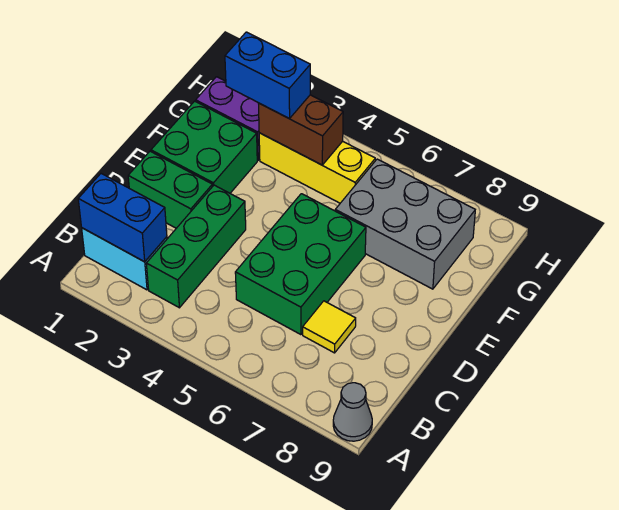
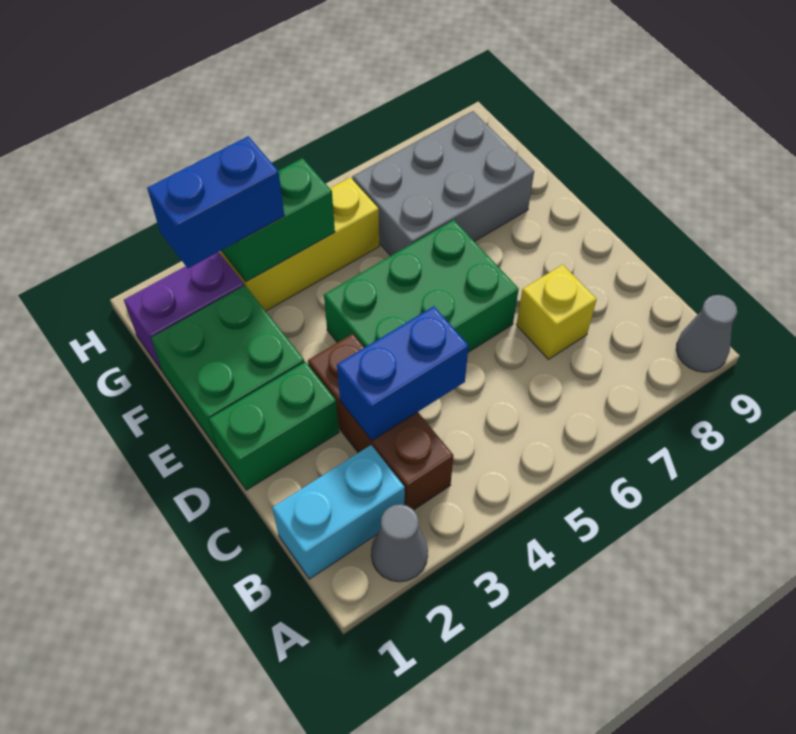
none -> grey cone A2 level 1
blue brick B1:B2 level 2 -> blue brick C3:C4 level 2
green brick B3:D3 level 1 -> brown brick B3:D3 level 1
green brick C5:E6 level 1 -> green brick D4:E6 level 1
yellow tile C7 level 1 -> yellow brick C7 level 1
brown brick G3:G4 level 2 -> green brick G3:G4 level 2

